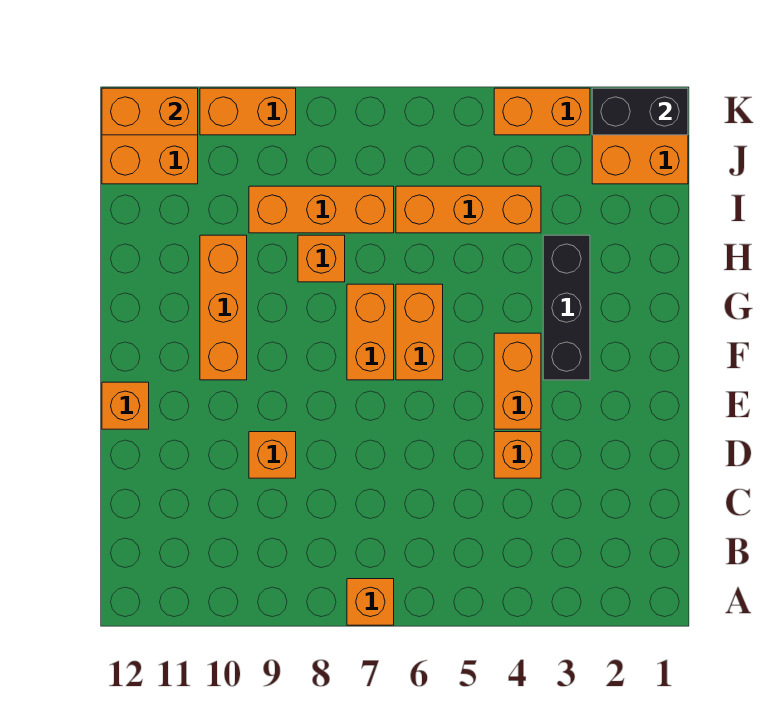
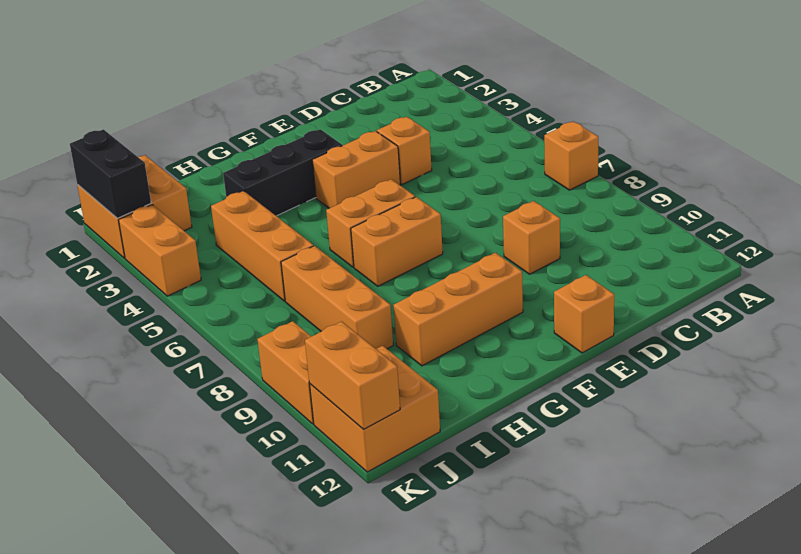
orange brick H8 level 1 -> none

